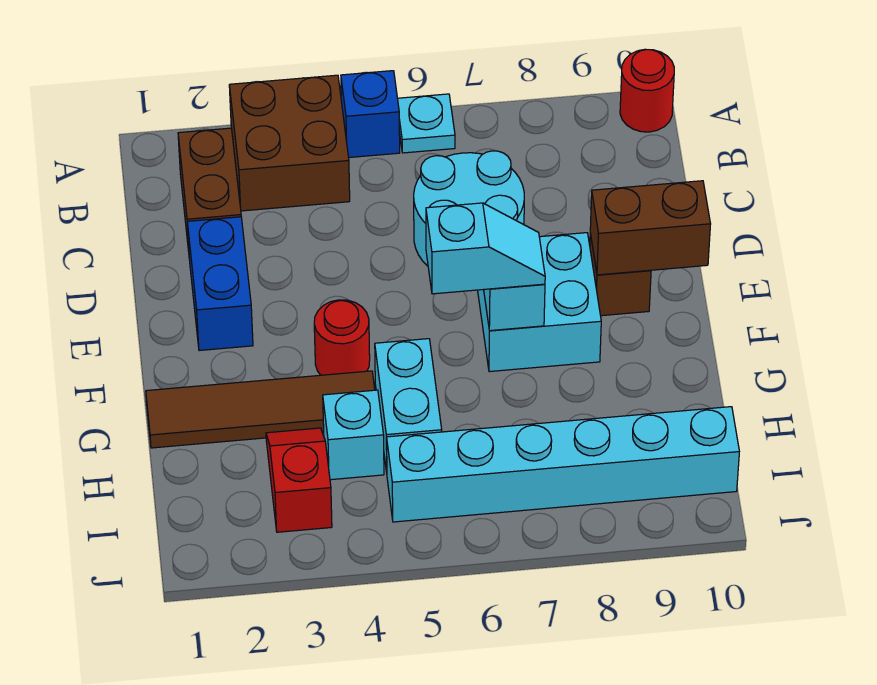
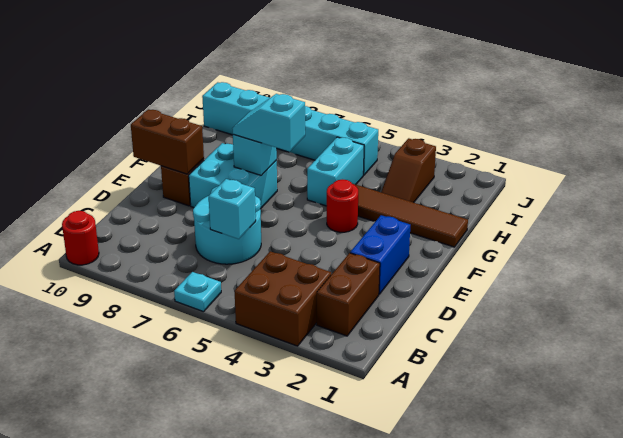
blue brick A5 level 1 -> none
red slope H3:I3 level 1 top I -> brown slope H3:I3 level 1 top I
cyan brick H4 level 1 -> cyan brick C6 level 2

